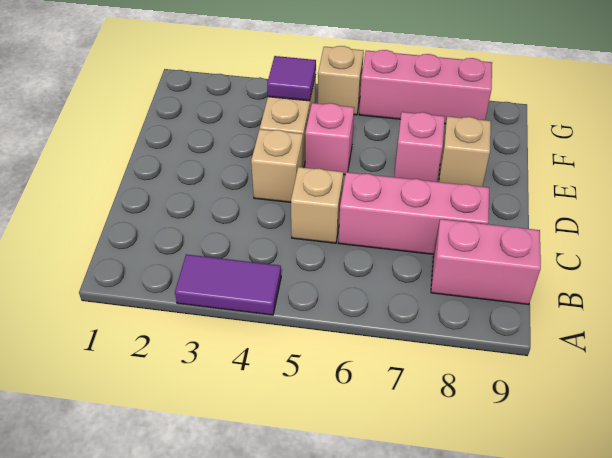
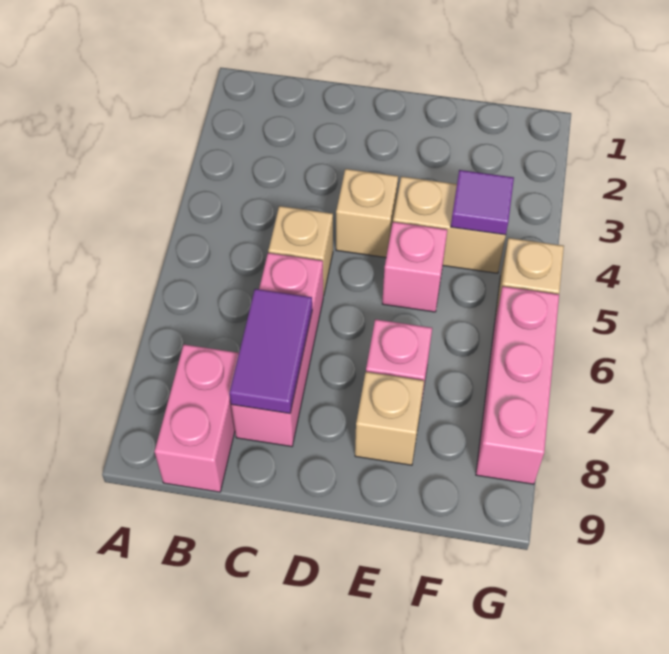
purple tile A3:A4 level 1 -> purple tile C7:C8 level 2

